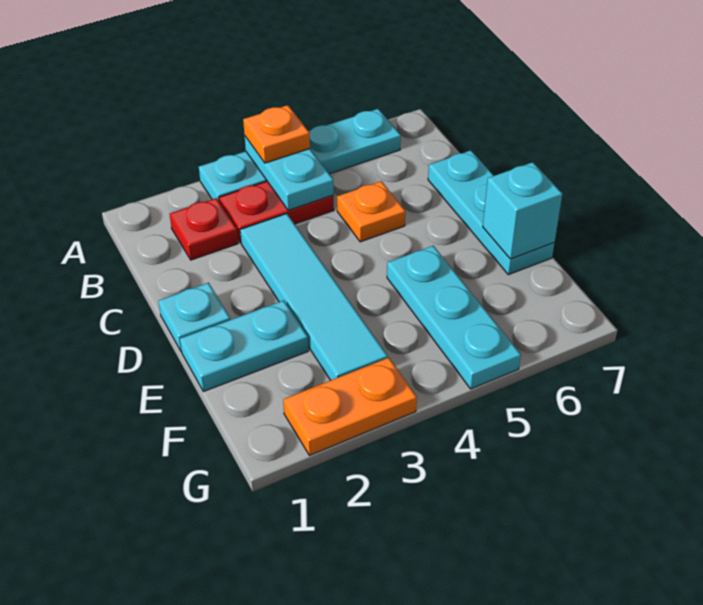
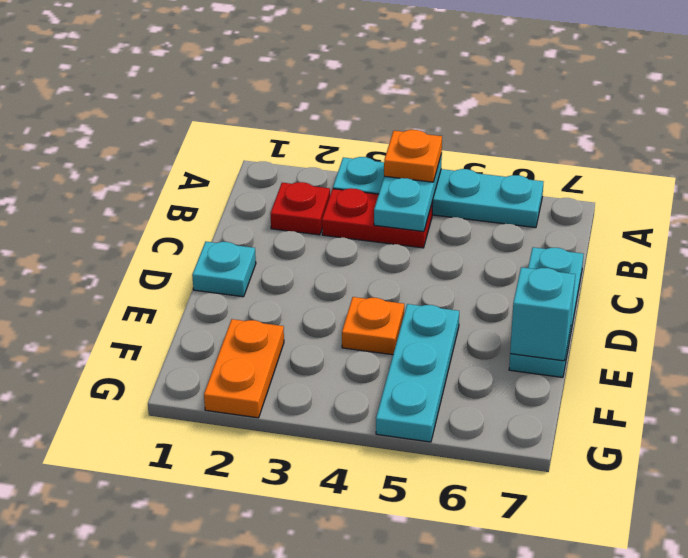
cyan tile C3:F3 level 1 -> none
orange plate C5 level 1 -> orange plate E4 level 1
cyan plate E1:E2 level 1 -> none
orange plate G2:G3 level 1 -> orange plate F2:G2 level 1

